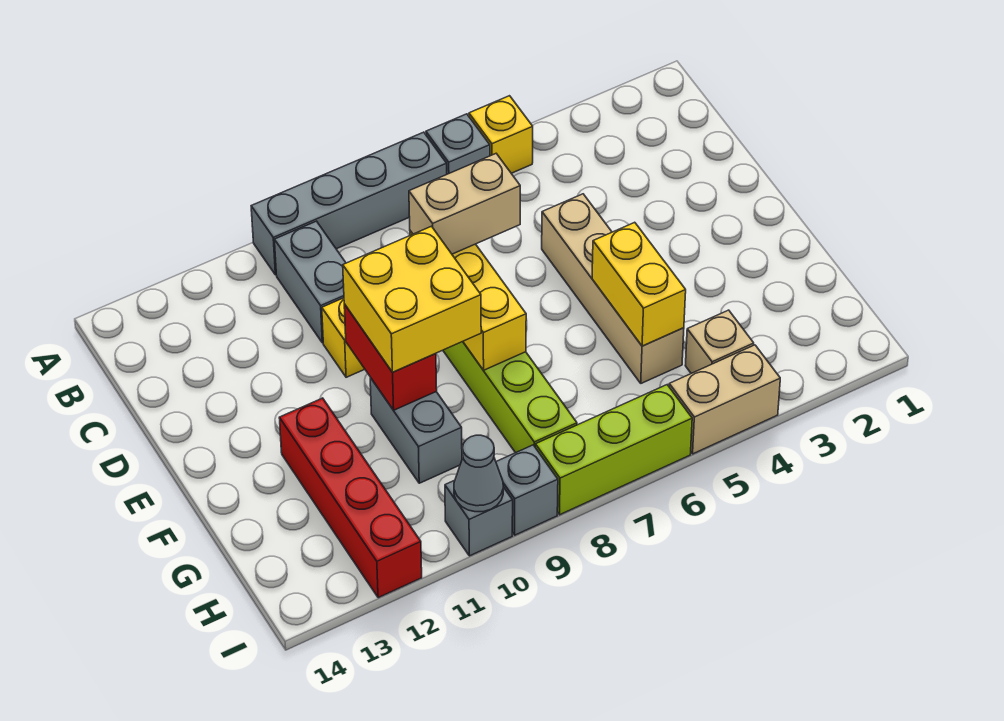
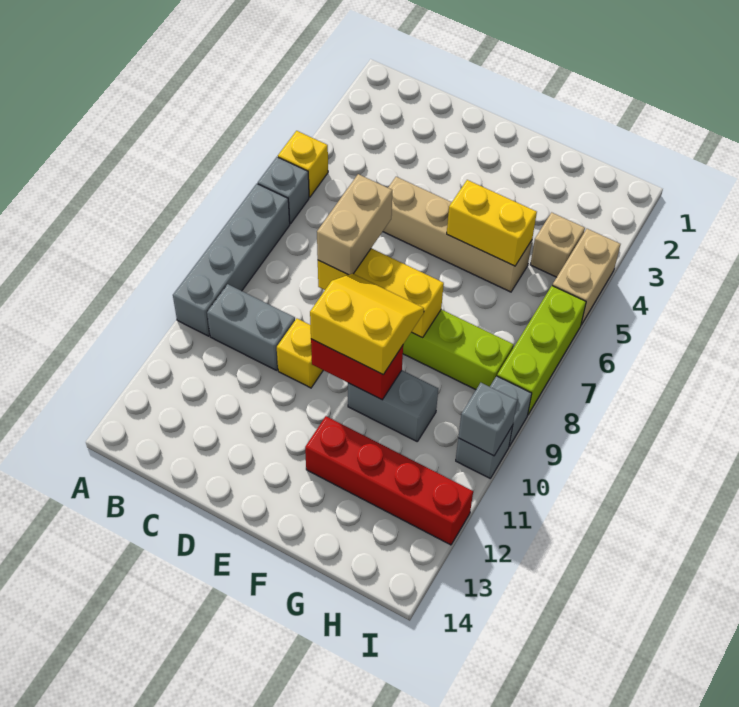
yellow brick E9:F10 level 3 -> yellow slope E9:F10 level 3 top 10
grey cone I10 level 2 -> grey brick I10 level 2

